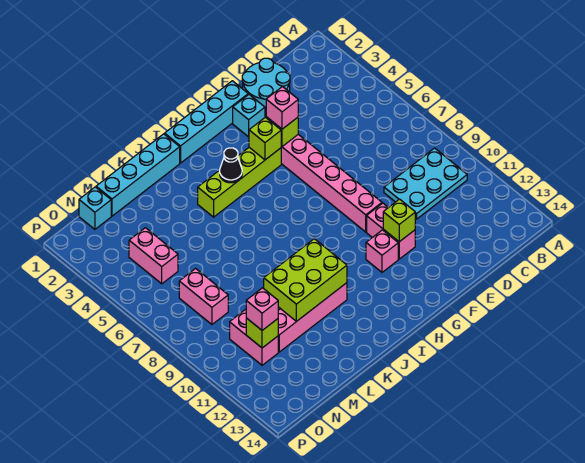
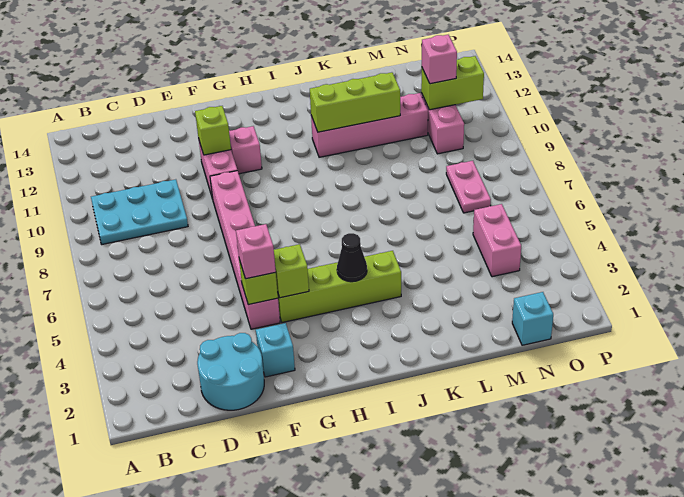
cyan brick F1:I1 level 1 -> none
cyan brick J1:M1 level 1 -> none
lime brick J10:L11 level 2 -> lime brick J11:L11 level 2
pink brick N7:N8 level 1 -> pink plate N7:N8 level 1
lime brick N11 level 2 -> lime brick N11:O11 level 2

